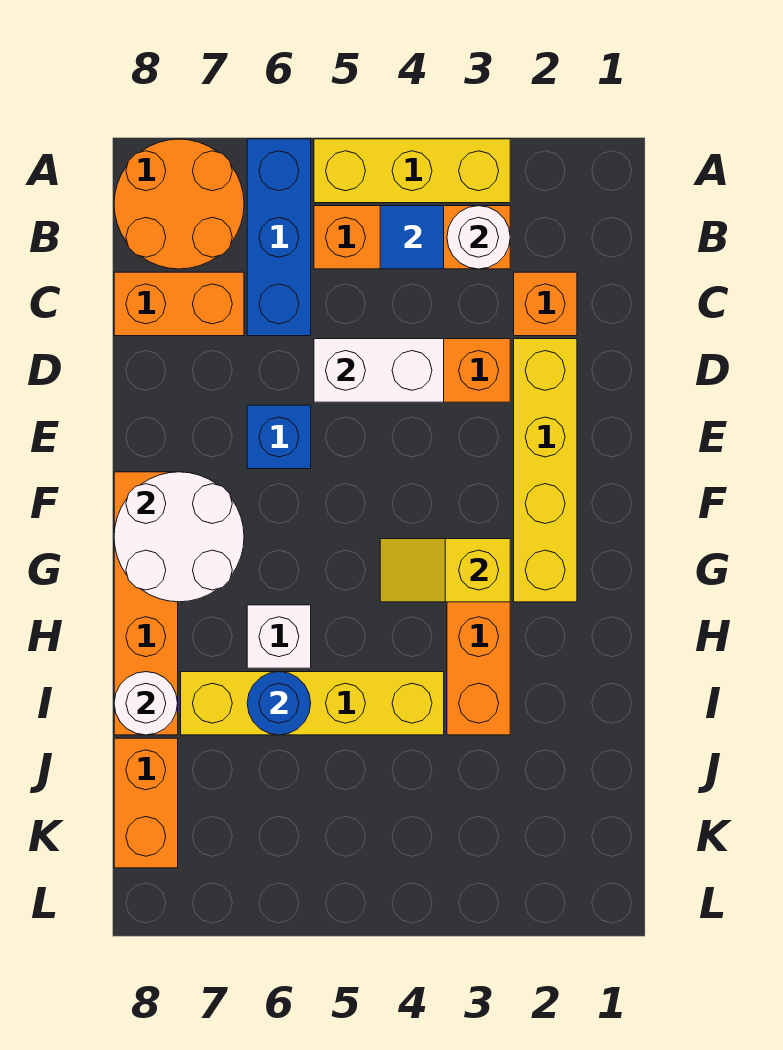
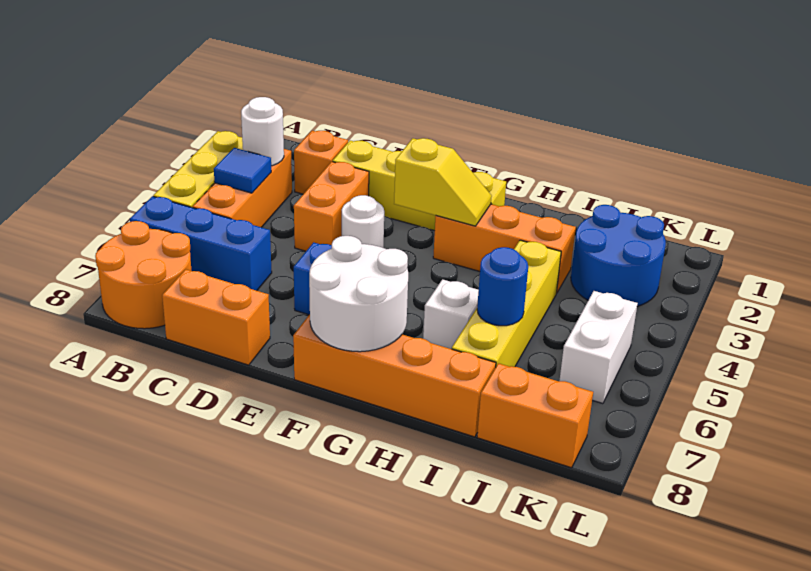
orange brick C7:C8 level 1 -> orange brick C8:D8 level 1
white brick D4:D5 level 2 -> white brick K5:K6 level 1
yellow slope G3:G4 level 2 top 3 -> yellow slope F3:G3 level 2 top F
white round brick I8 level 2 -> white round brick E4 level 1
none -> blue round brick J2:K3 level 1

